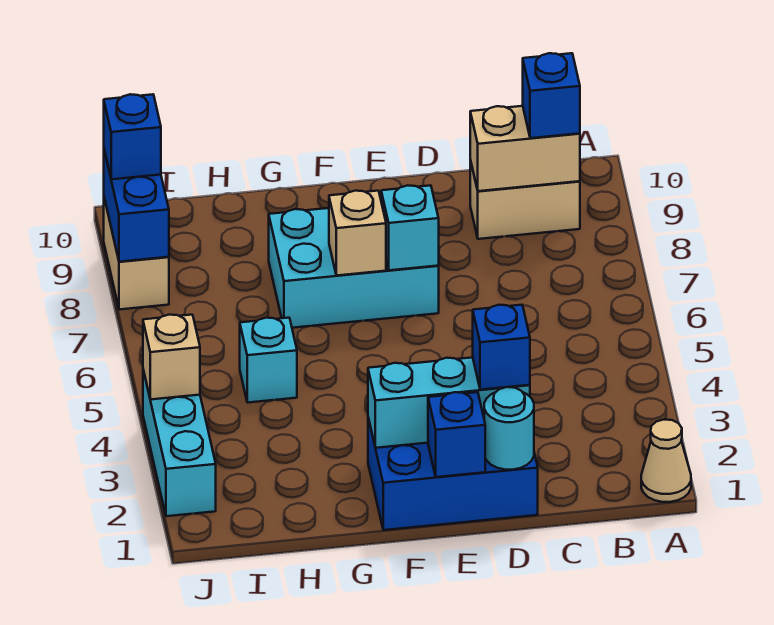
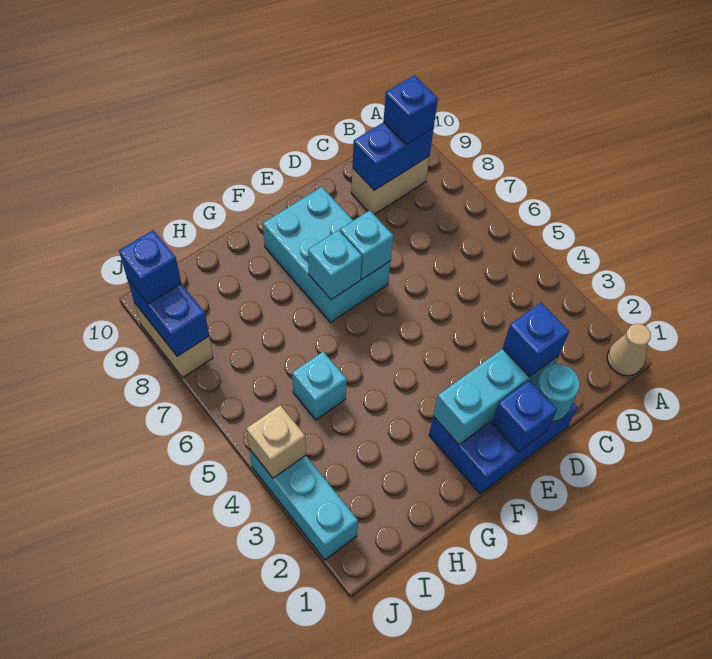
tan brick B9:C9 level 2 -> blue brick B9:C9 level 2
cyan brick E7:G8 level 1 -> cyan brick E7:F9 level 1
tan brick F7 level 2 -> cyan brick F7 level 2

